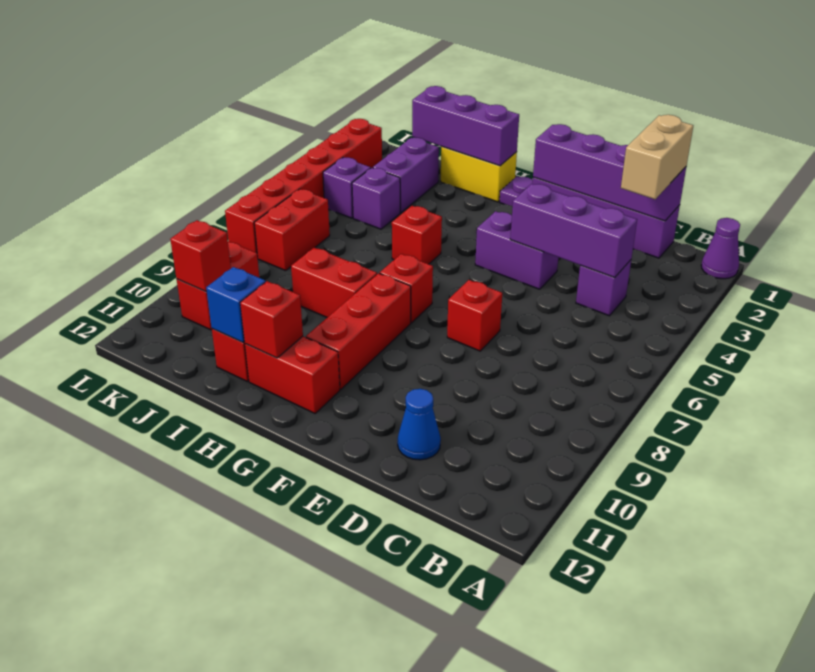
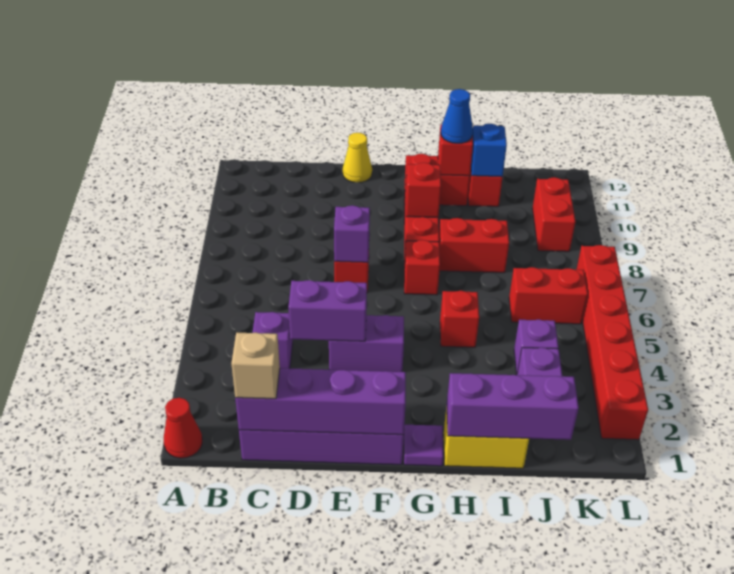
purple cone A1 level 1 -> red cone A1 level 1
tan brick C1:C2 level 3 -> tan brick C1 level 3
purple brick C4:E4 level 2 -> purple brick D4:E4 level 2
blue cone D11 level 1 -> blue cone H11 level 3
none -> yellow cone E12 level 1
purple brick K4 level 1 -> purple brick E7 level 2
red brick K6:K7 level 1 -> red brick J6:K6 level 1
red brick K10 level 2 -> red brick G9 level 2

